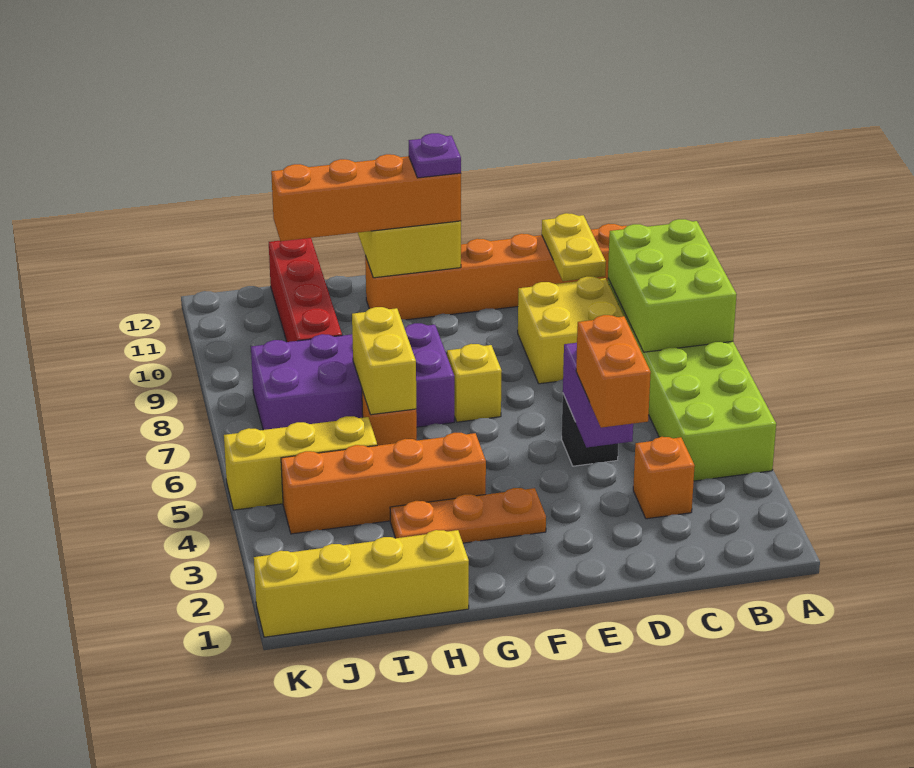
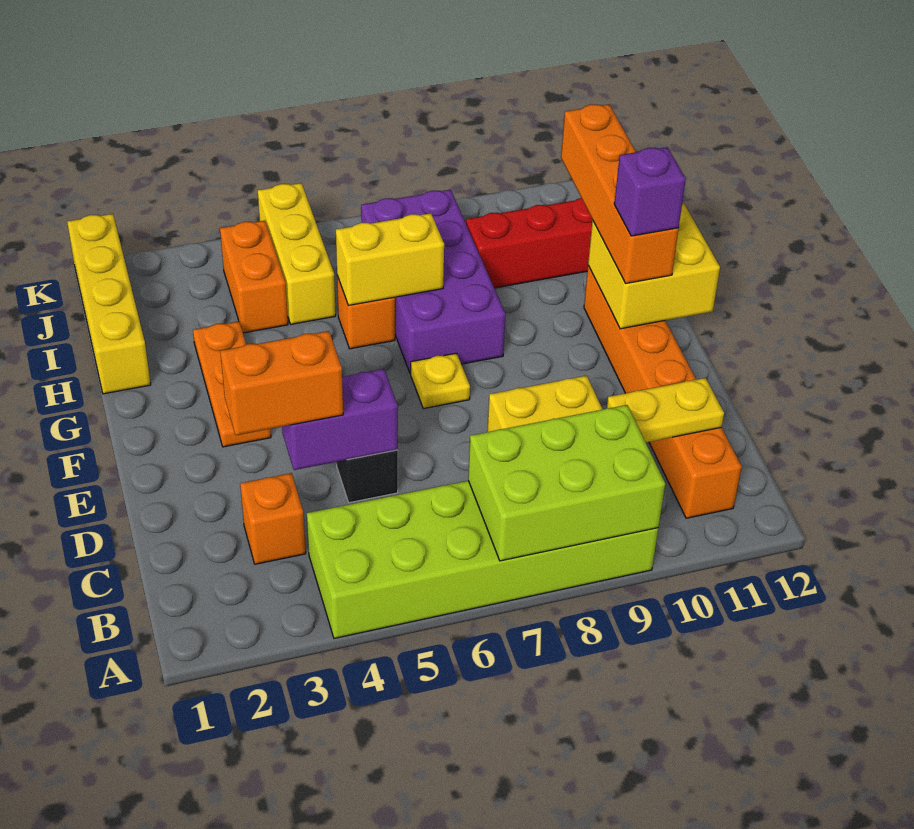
yellow brick F7 level 1 -> yellow plate F7 level 1
purple plate F11 level 4 -> purple brick F11 level 4
orange brick G4:J4 level 1 -> orange brick I4:J4 level 1

